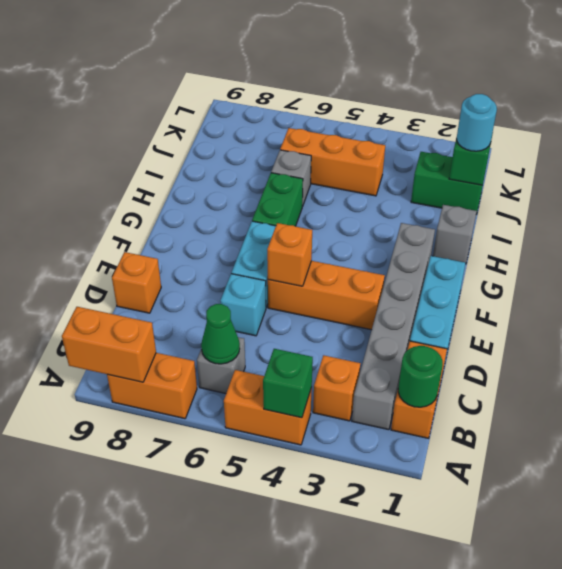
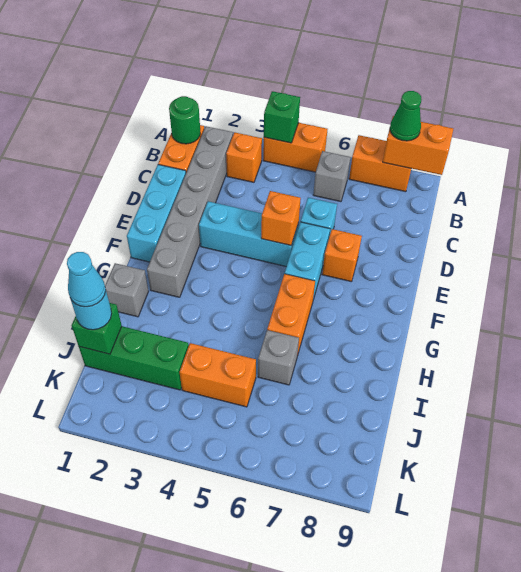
green cone B6 level 2 -> green cone A8 level 3
orange brick D9 level 1 -> orange brick E7 level 1
orange brick E3:E5 level 1 -> cyan brick E3:E5 level 1
green brick G6:H6 level 1 -> orange brick G6:H6 level 1
green brick J1:J2 level 1 -> green brick J1:J3 level 1
none -> cyan cone J1 level 4
orange brick J4:J6 level 1 -> orange brick J4:J5 level 1

